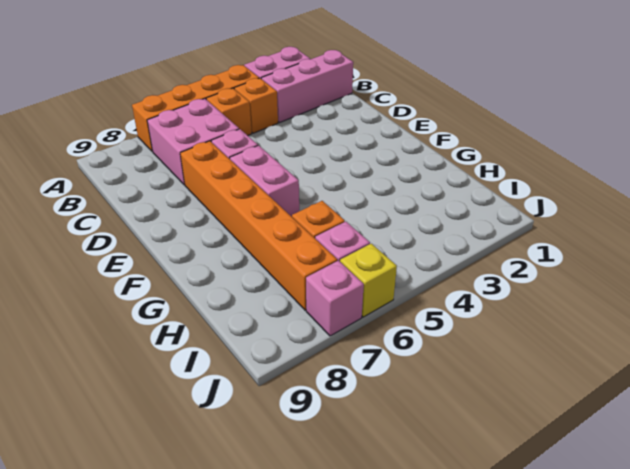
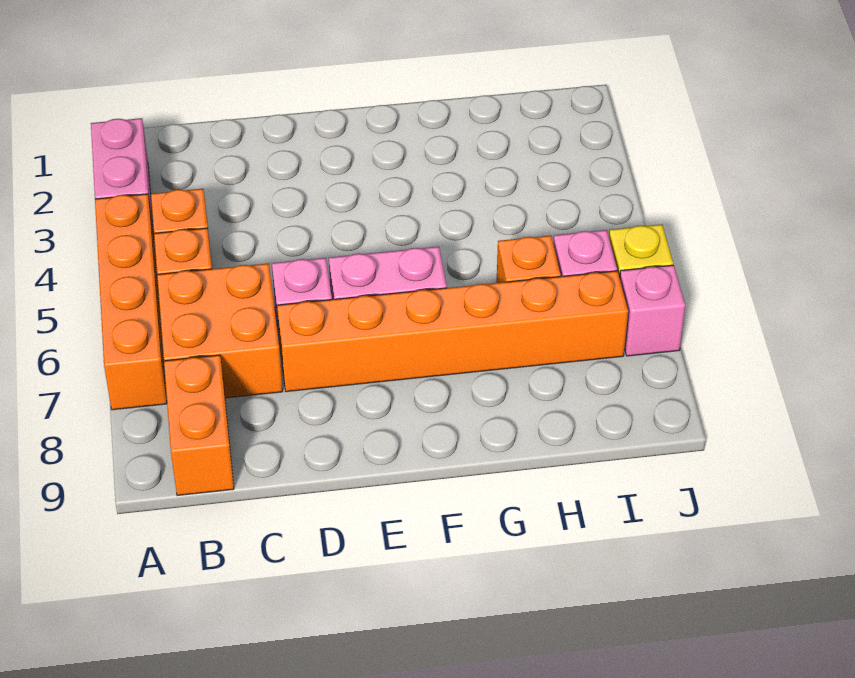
pink brick B1:B3 level 1 -> none
pink brick B6:C7 level 1 -> orange brick B6:C7 level 1
none -> orange brick B8:B9 level 1

